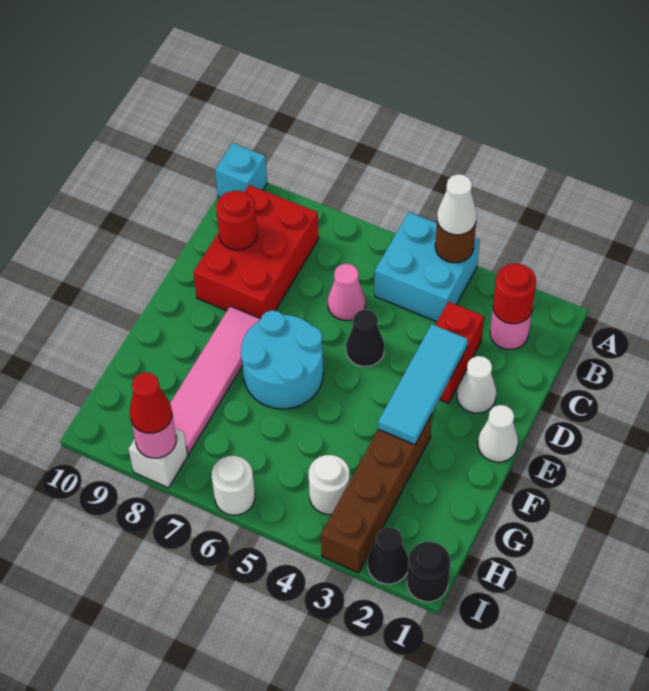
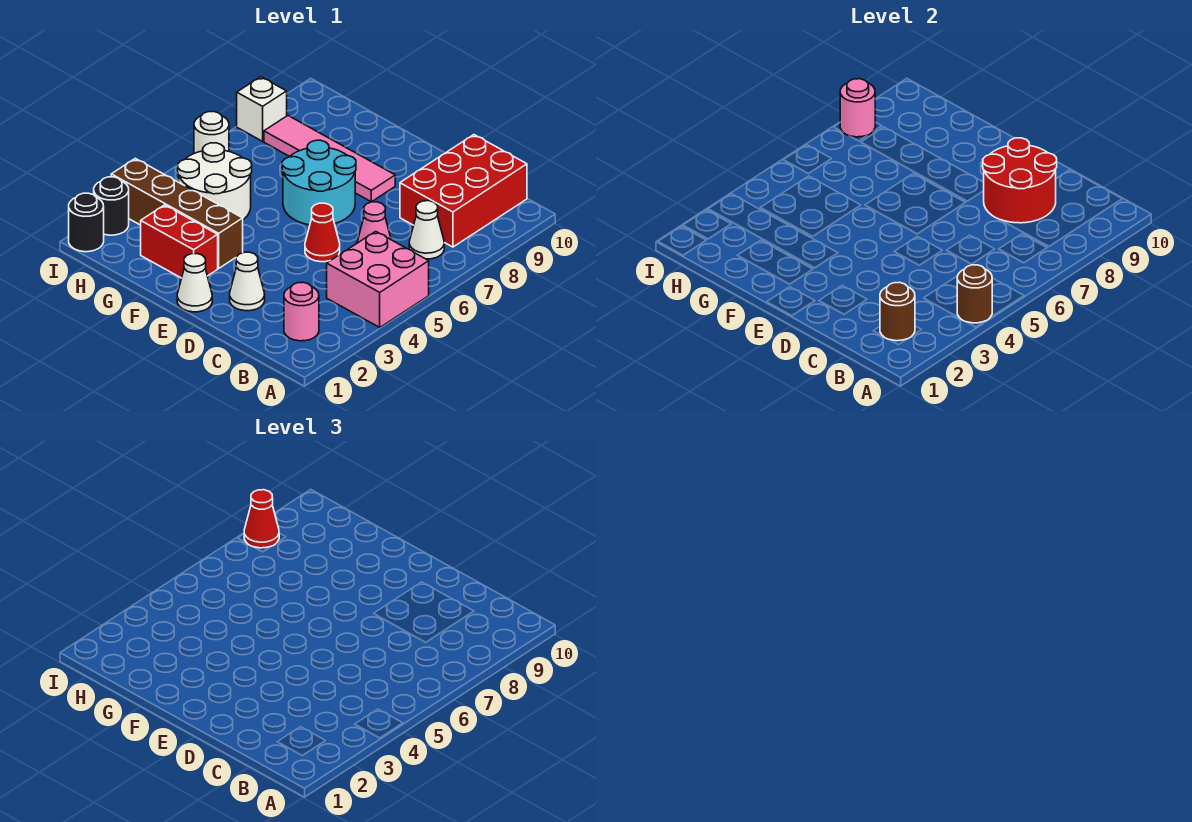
cyan brick A4:B5 level 1 -> pink brick A4:B5 level 1
white cone A4 level 3 -> white cone B7 level 1
cyan brick A10 level 1 -> none
red round brick B2 level 2 -> brown round brick B2 level 2
red brick B8:D9 level 1 -> red brick B8:C10 level 1
red brick C3:D3 level 1 -> red brick F2:G2 level 1
red round brick C9 level 2 -> red round brick C8:D9 level 2
cyan tile D3:F3 level 2 -> none
black cone D5 level 1 -> red cone D5 level 1
white round brick H4 level 1 -> white round brick G4:H5 level 1
black cone I2 level 1 -> black round brick I2 level 1

